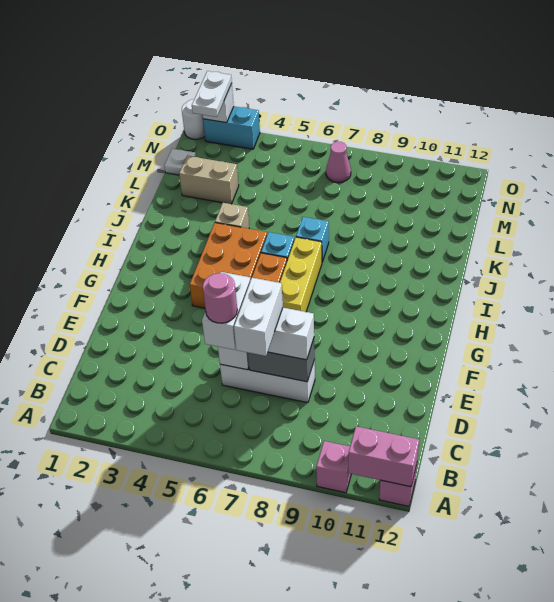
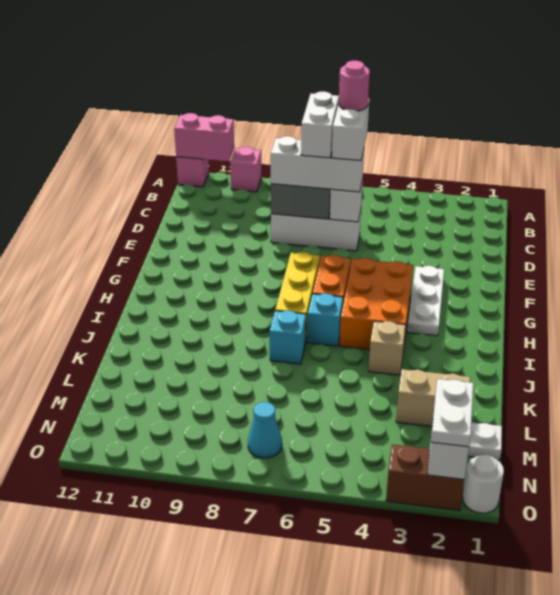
none -> white plate F3:H3 level 1
pink cone N7 level 1 -> cyan cone N7 level 1
cyan brick O2:O3 level 1 -> brown brick O2:O3 level 1

